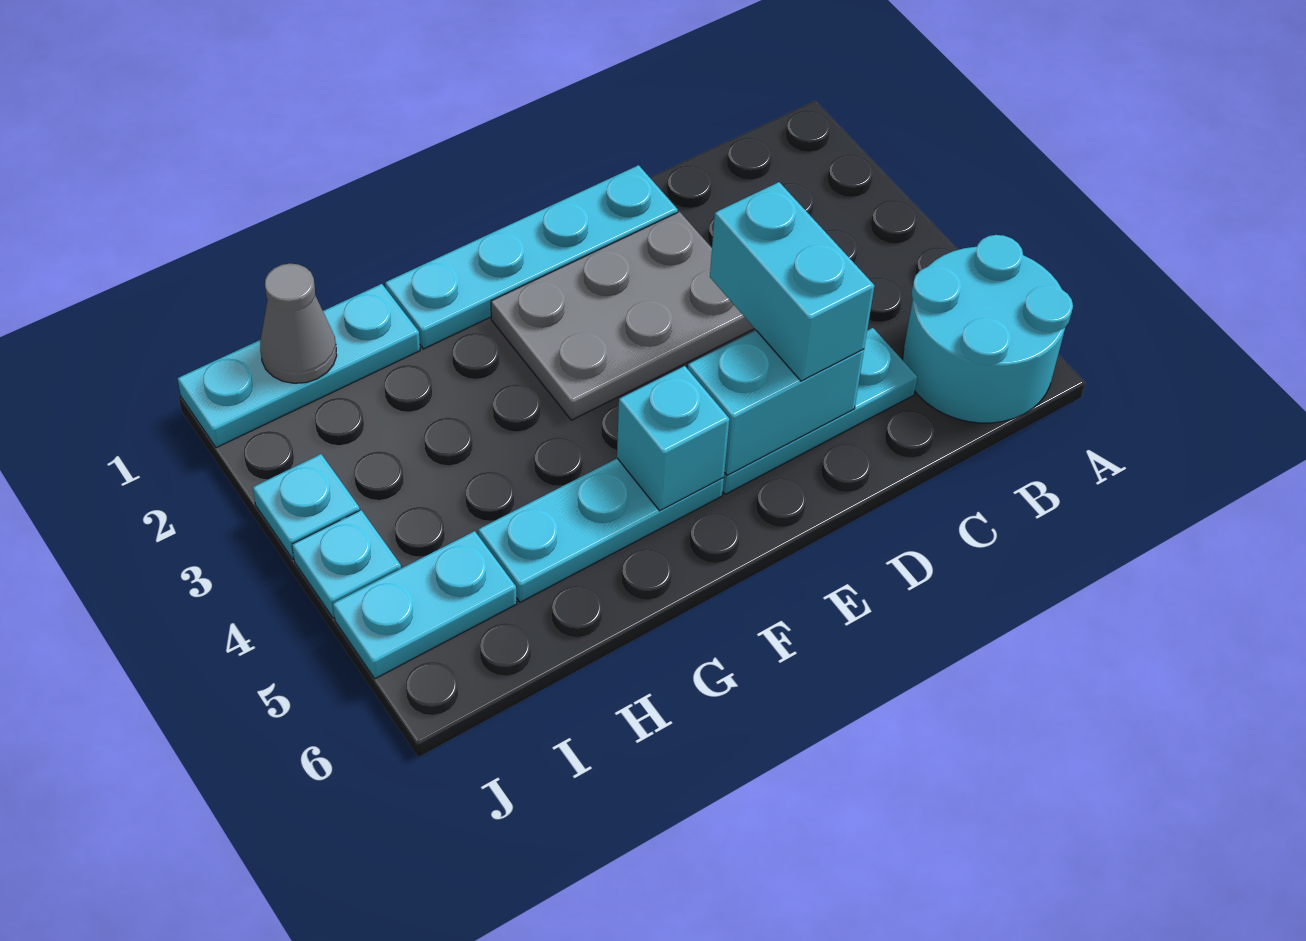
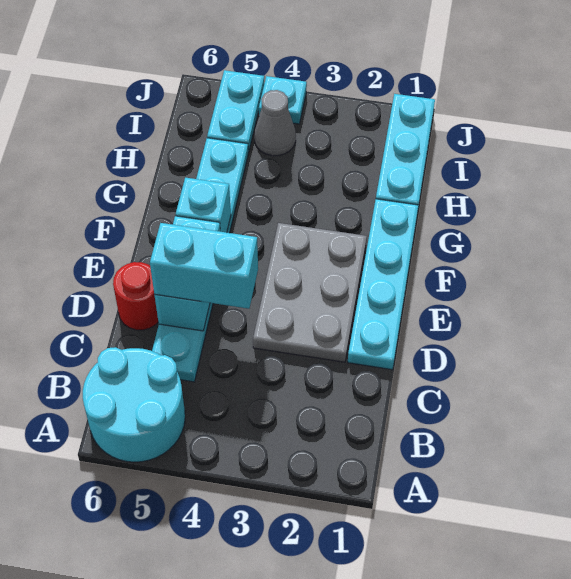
none -> red round brick D6 level 1
grey cone I1 level 2 -> grey cone I4 level 1
cyan plate J3 level 1 -> none

